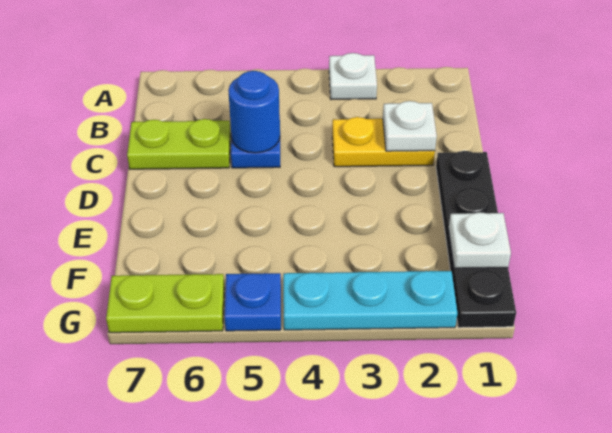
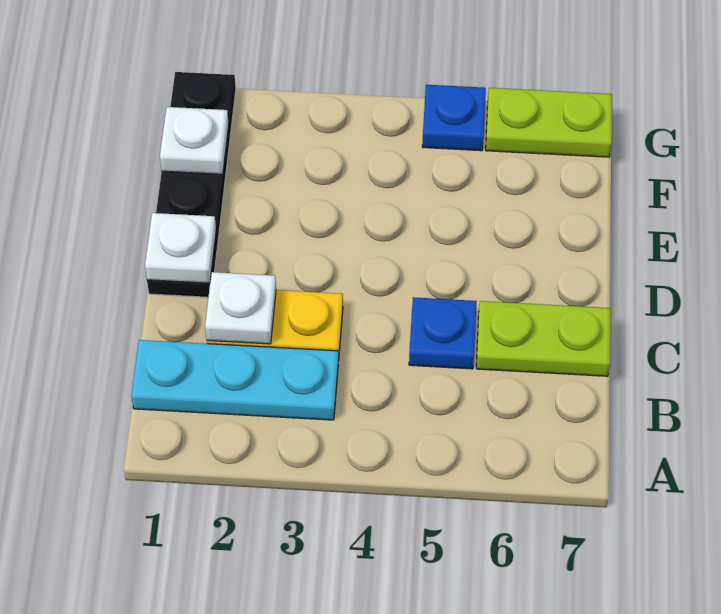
white plate A3 level 1 -> white plate D1 level 2
blue round brick C5 level 2 -> none
cyan plate G2:G4 level 1 -> cyan plate B1:B3 level 1

